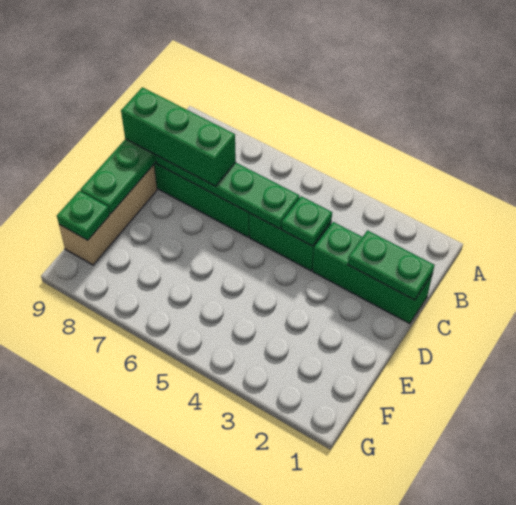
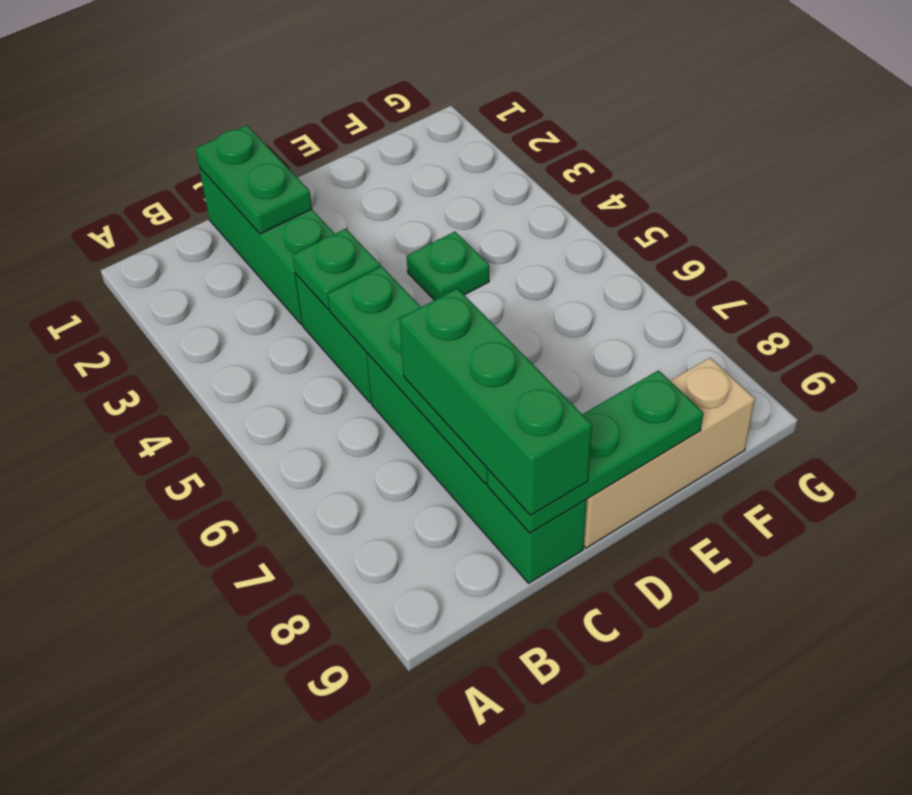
green plate F9 level 2 -> green plate E4 level 1

